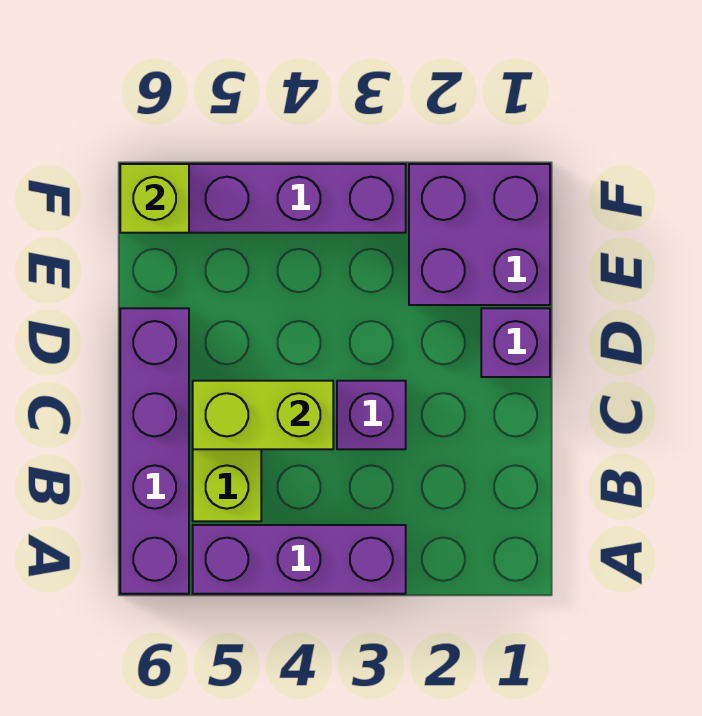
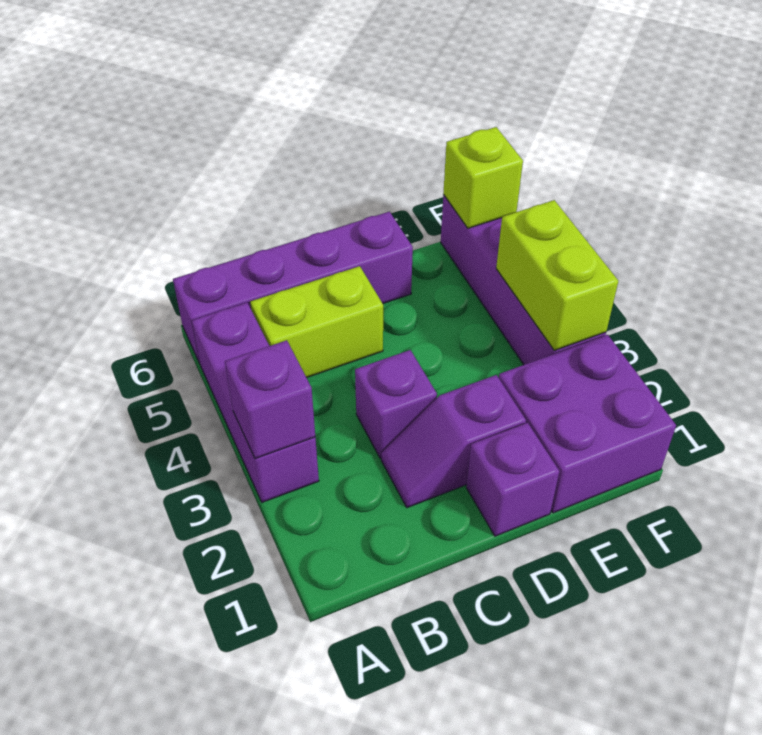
none -> purple brick A3 level 2
none -> purple slope C2:D2 level 1 top D
lime brick C4:C5 level 2 -> lime brick F3:F4 level 2

